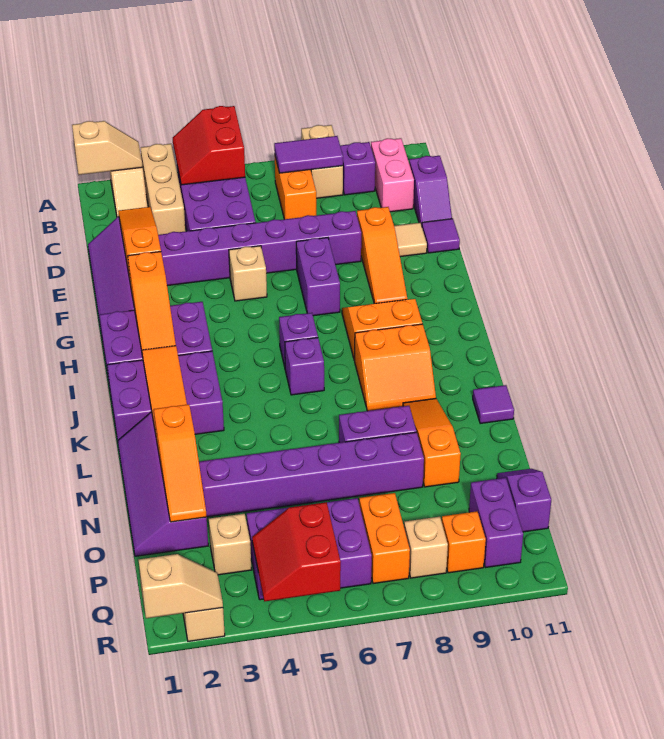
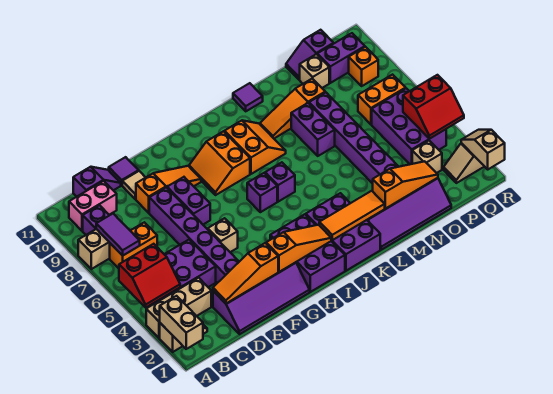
tan slope A1:A2 level 2 top 1 -> tan brick A1:A2 level 2
purple brick F7:G7 level 1 -> purple brick F7:F8 level 1
tan brick Q8 level 1 -> tan brick O10 level 1

